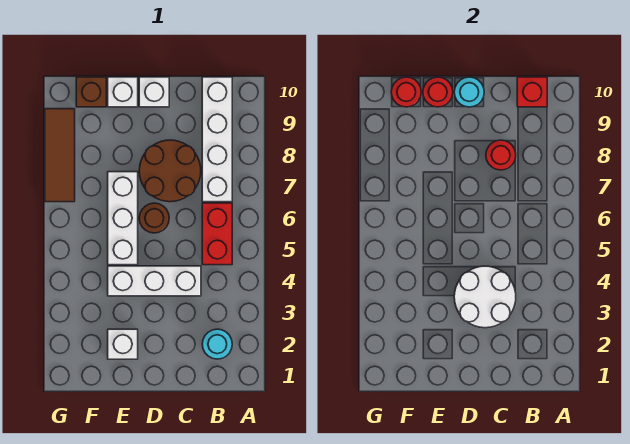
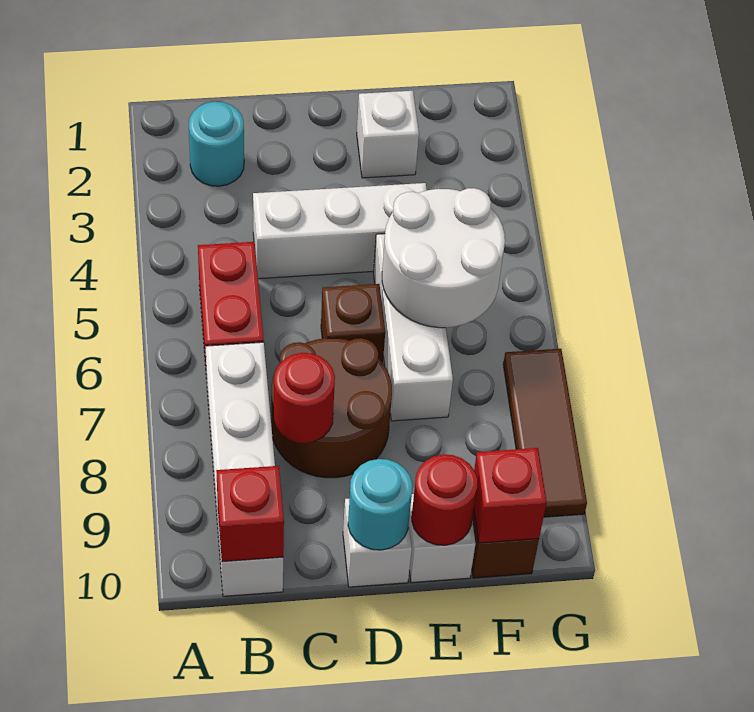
white round brick C3:D4 level 2 -> white round brick E5:F6 level 2
brown round brick D6 level 1 -> brown brick D6 level 1
red round brick F10 level 2 -> red brick F10 level 2

